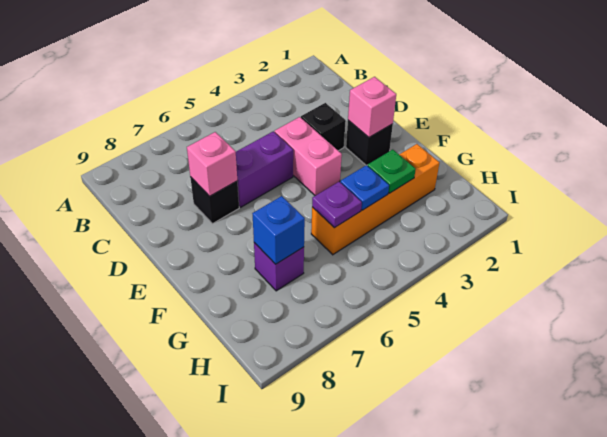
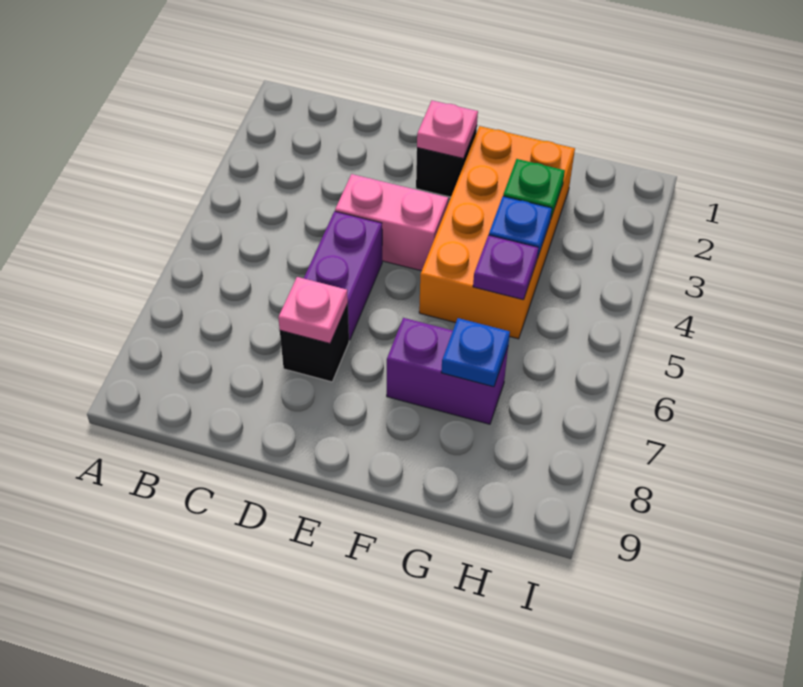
black brick D3 level 1 -> none
pink brick D7 level 2 -> pink plate D7 level 2
pink brick E2 level 2 -> pink plate E2 level 2
orange brick G2:G5 level 1 -> orange brick F2:G5 level 1
purple brick G7 level 1 -> purple brick F7:G7 level 1
blue brick G7 level 2 -> blue plate G7 level 2

